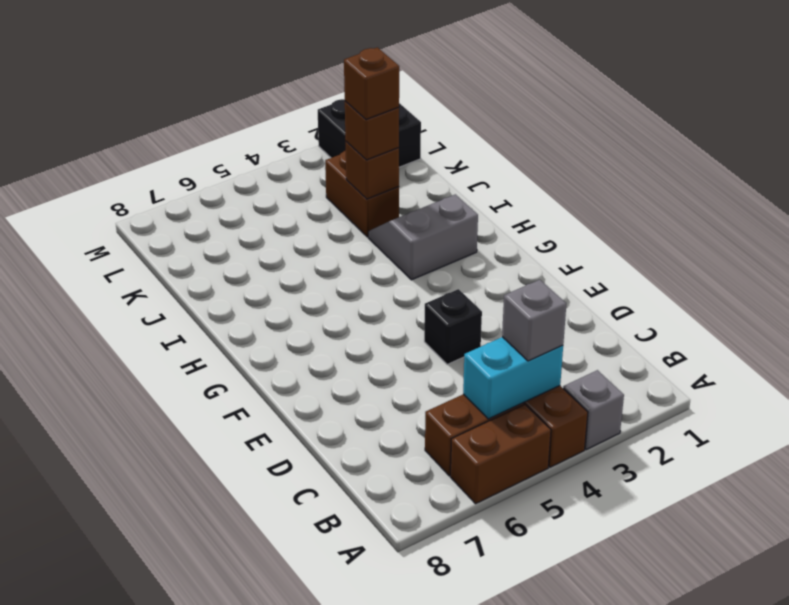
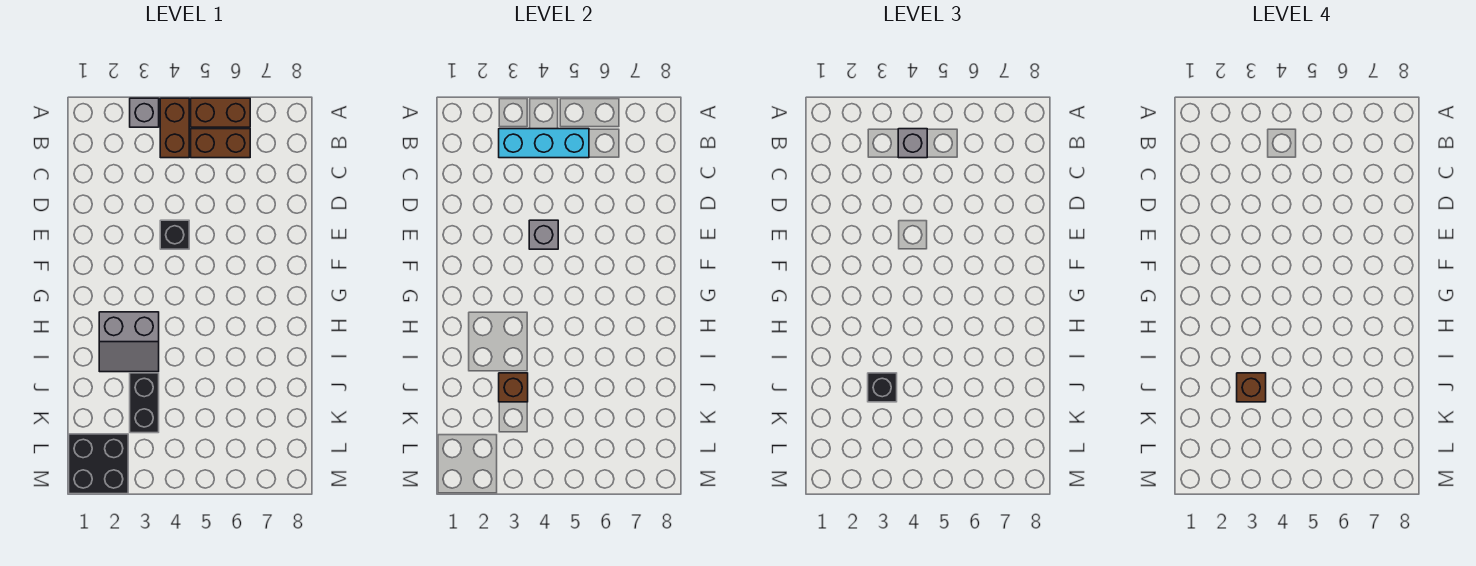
cyan brick B4:B5 level 2 -> cyan brick B3:B5 level 2
none -> grey brick E4 level 2
brown brick J3:K3 level 1 -> black brick J3:K3 level 1
brown brick J3 level 3 -> black brick J3 level 3

